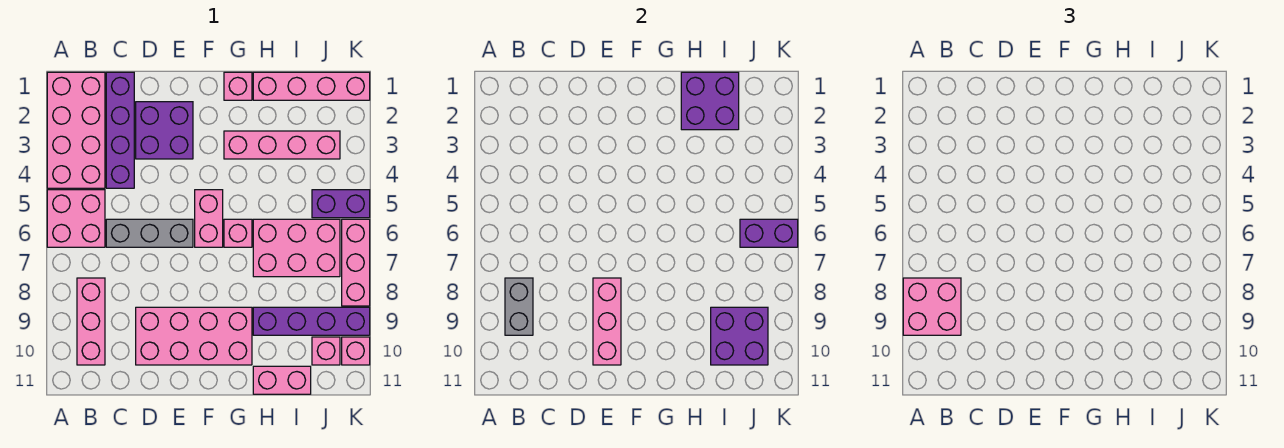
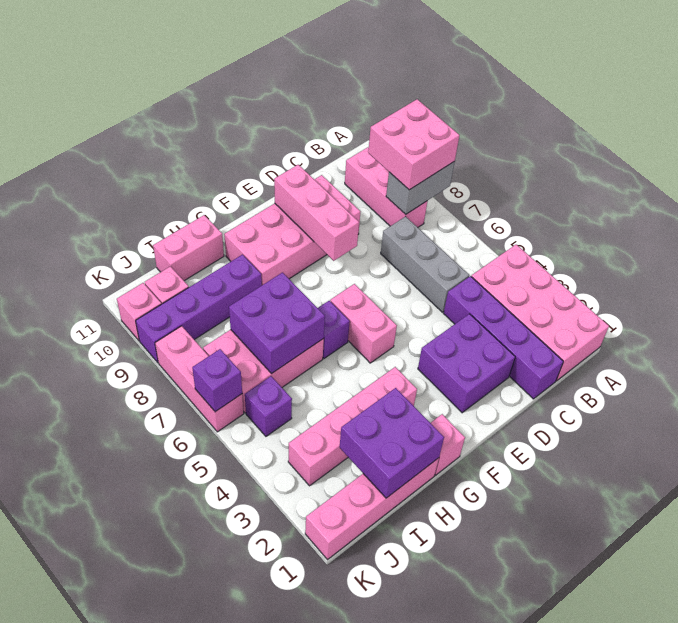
pink brick A5:B6 level 1 -> none
grey brick B8:B9 level 2 -> grey brick A8:B8 level 2
grey brick C6:E6 level 1 -> grey brick C5:C7 level 1
pink brick G6 level 1 -> purple brick G6 level 1
purple brick I9:J10 level 2 -> purple brick H6:I7 level 2
purple brick J5:K5 level 1 -> purple brick J5 level 1
purple brick J6:K6 level 2 -> purple brick K6 level 2

